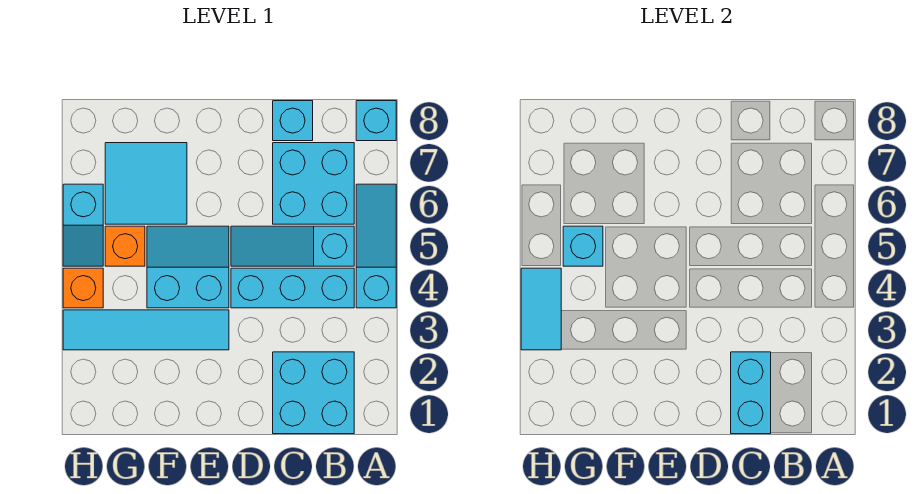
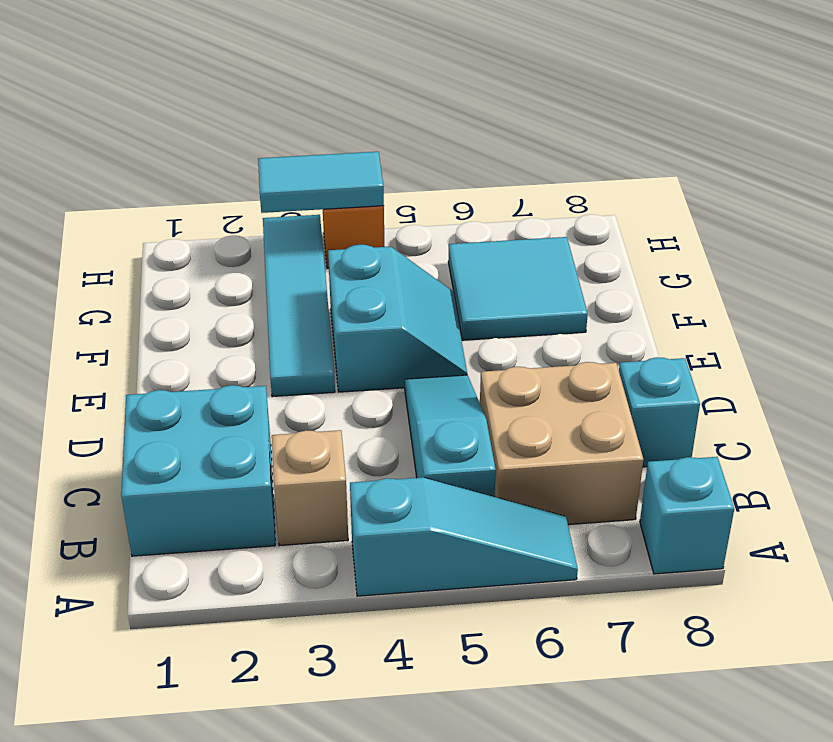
none -> tan brick B3 level 1
cyan brick B4:D4 level 1 -> none
cyan brick B6:C7 level 1 -> tan brick B6:C7 level 1
cyan brick C1:C2 level 2 -> none
orange brick G5 level 1 -> none
cyan brick G5 level 2 -> none
cyan slope H5:H6 level 1 top 6 -> none

